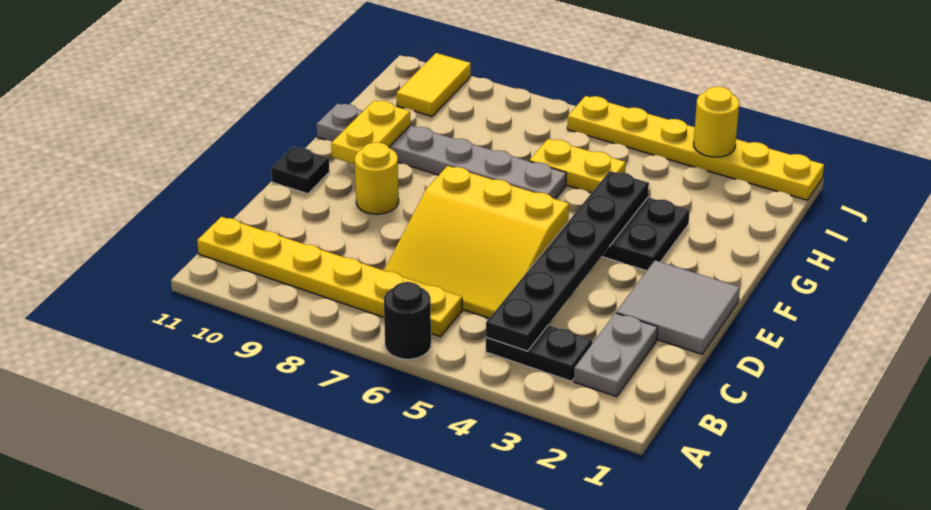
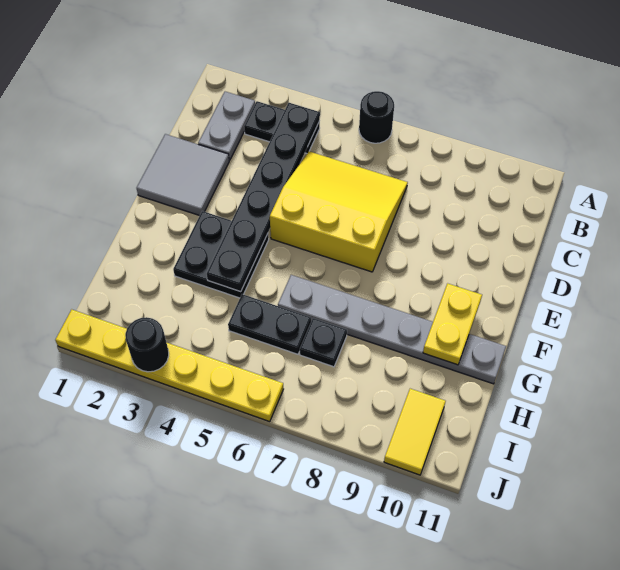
yellow plate B6:B11 level 1 -> none
yellow round brick E9 level 1 -> none
black plate E11 level 1 -> black plate H7 level 1
yellow plate H5:H6 level 1 -> black plate H5:H6 level 1
yellow round brick J3 level 2 -> black round brick J3 level 2

